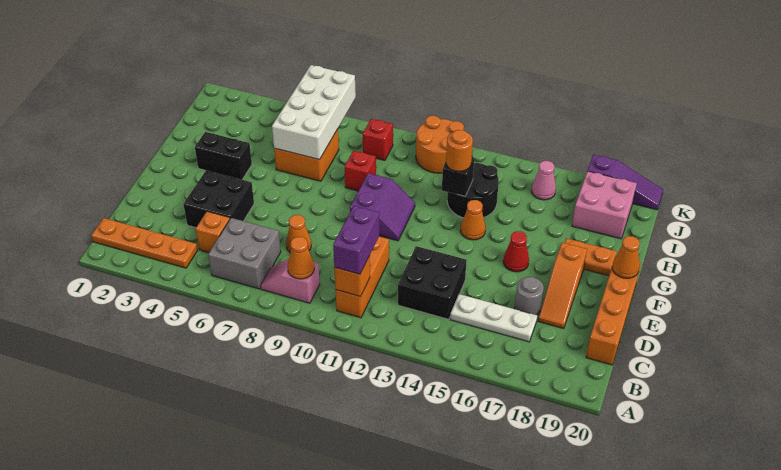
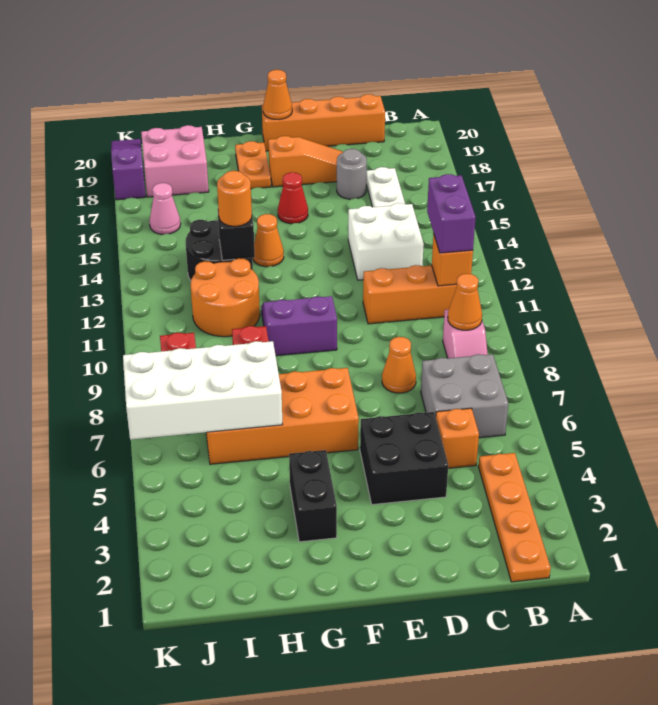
purple brick B11:C11 level 3 -> purple brick B11:B12 level 3
black brick C13:D14 level 1 -> white brick C13:D14 level 1
orange brick H6:I7 level 1 -> orange brick F6:I7 level 1
orange round brick J11:K12 level 1 -> orange round brick H11:I12 level 1

